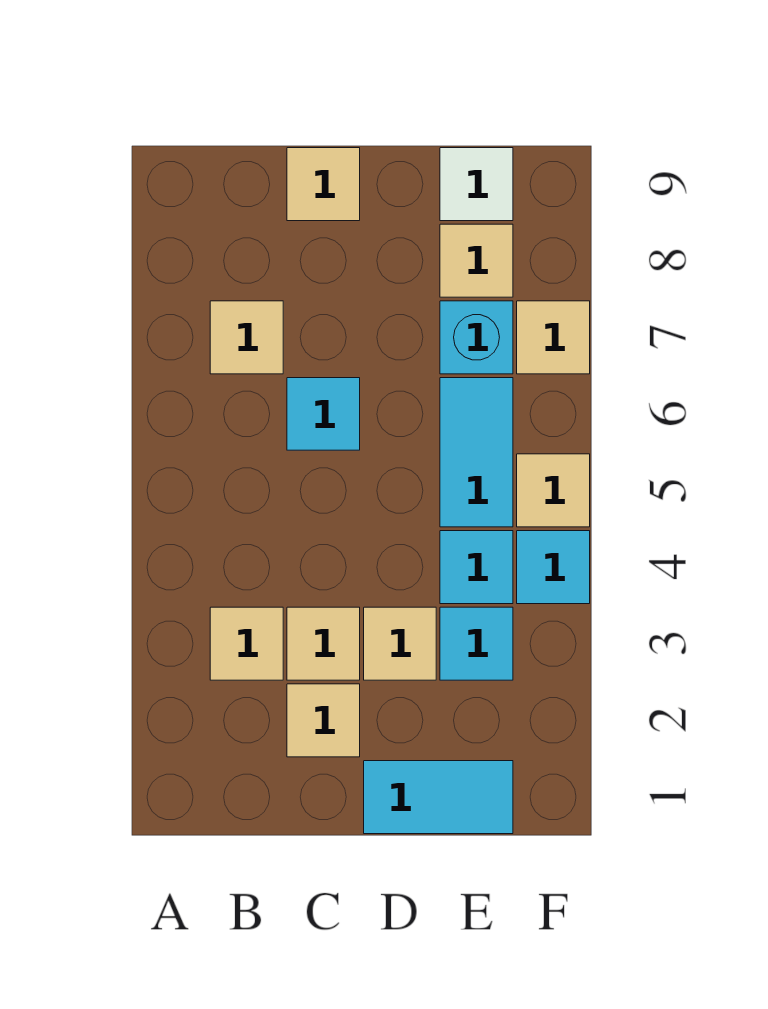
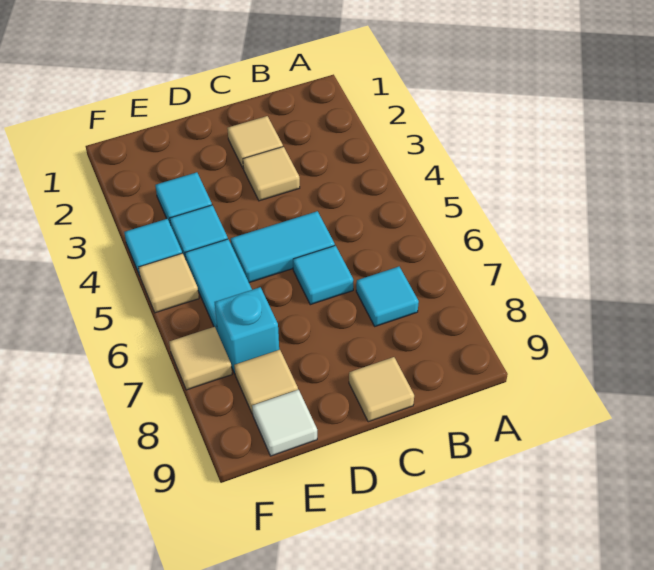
tan tile B3 level 1 -> none
tan tile B7 level 1 -> cyan tile B7 level 1
cyan tile D1:E1 level 1 -> cyan tile C5:D5 level 1
tan tile D3 level 1 -> none

